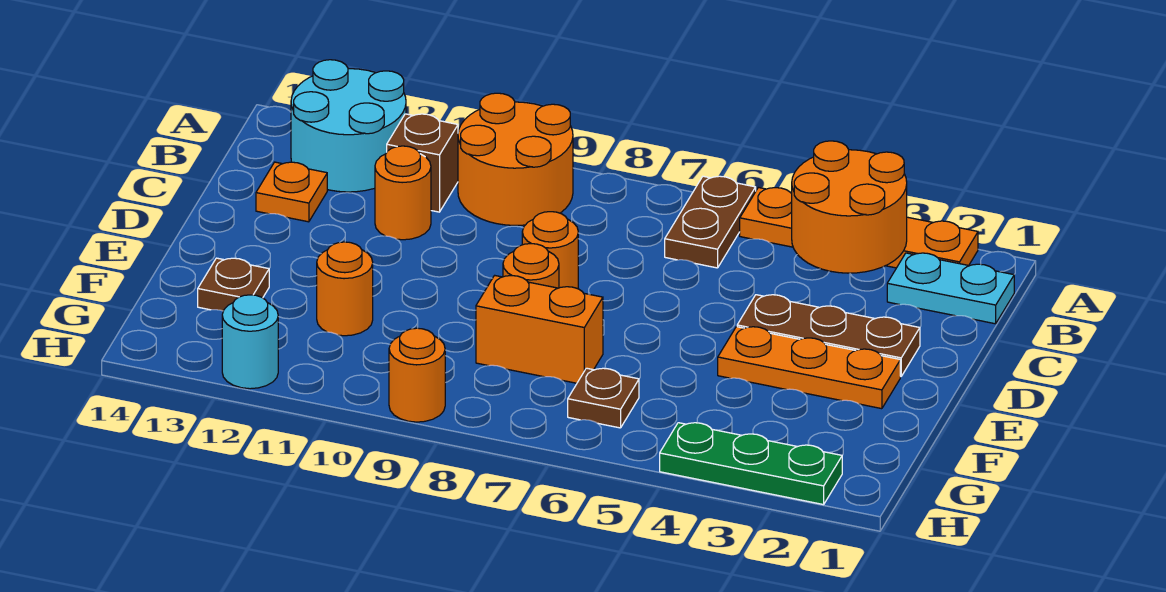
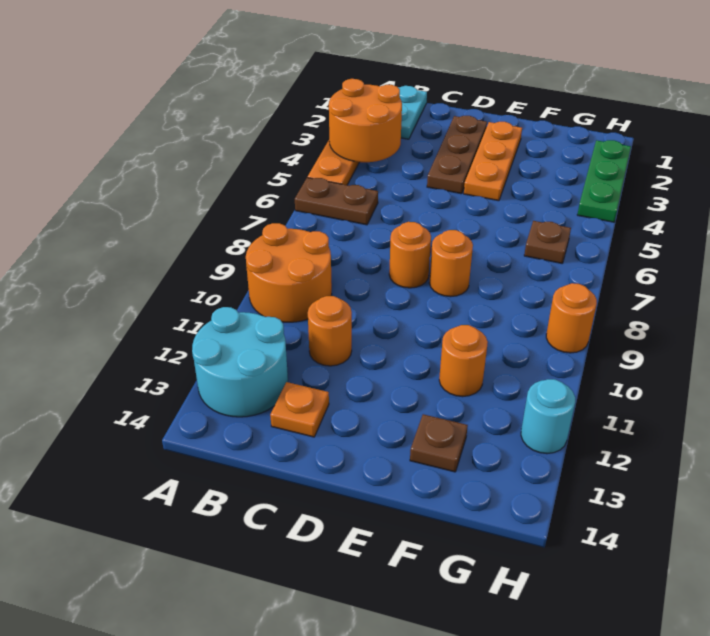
brown brick B11 level 1 -> none
orange brick F7:F8 level 1 -> none

